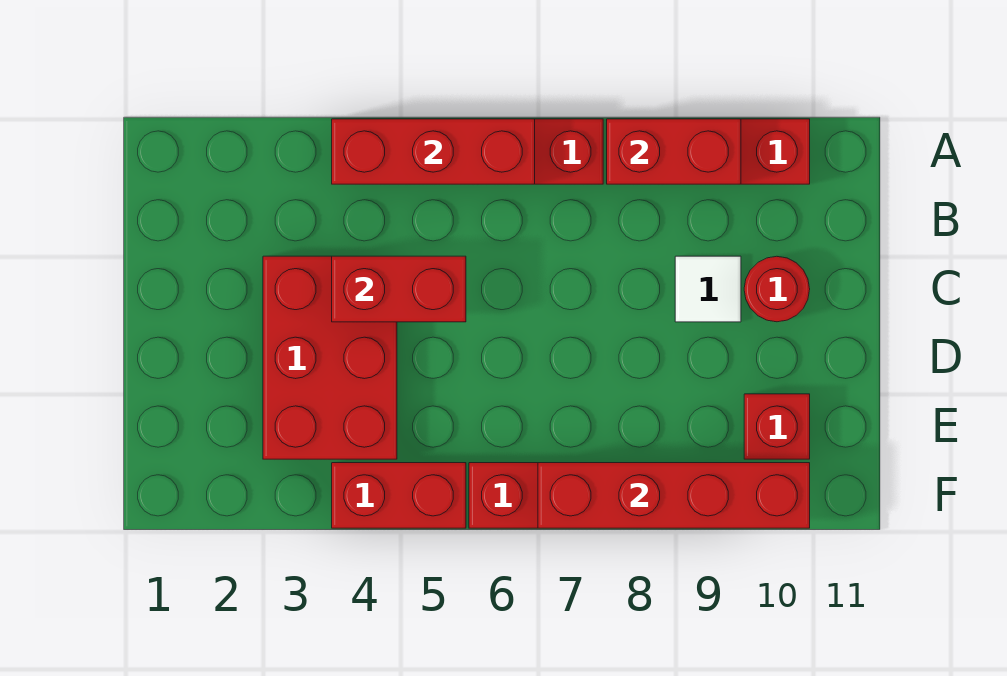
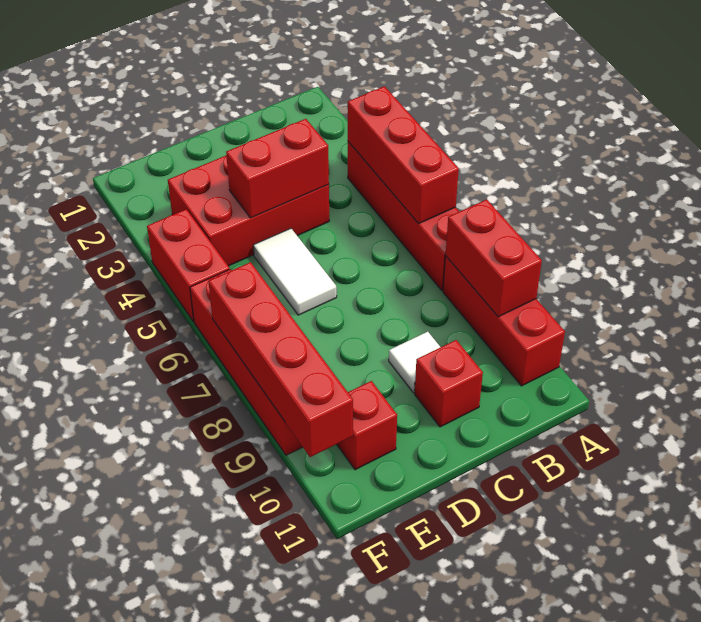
red brick C4:C5 level 2 -> red brick C4:D4 level 2
red round brick C10 level 1 -> red brick C10 level 1
none -> white tile D5:D6 level 1

